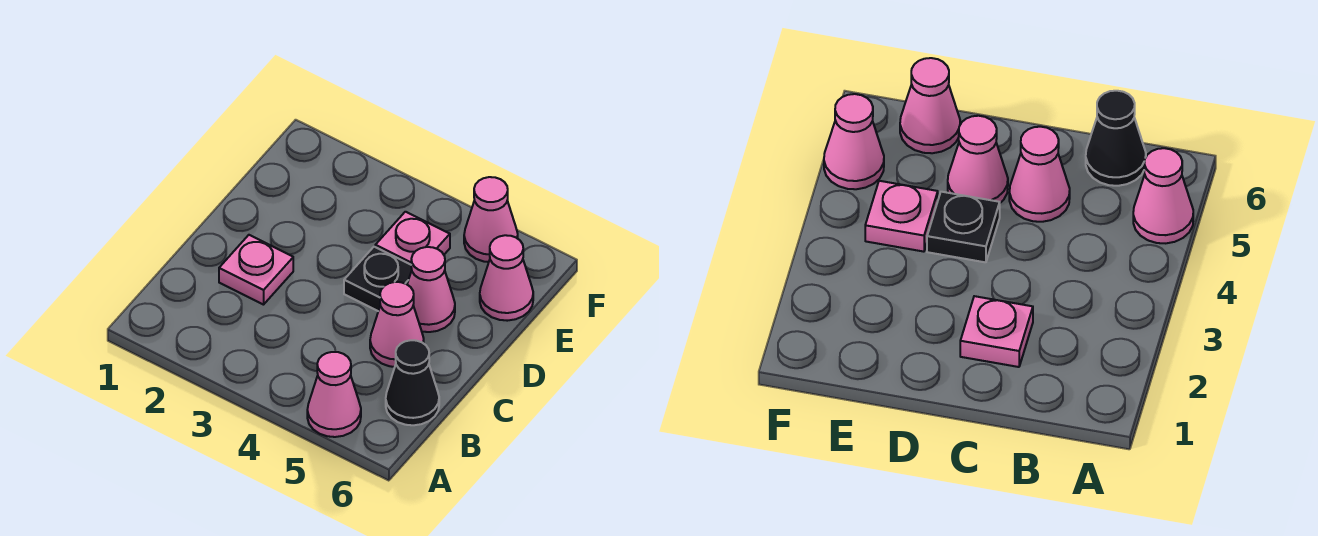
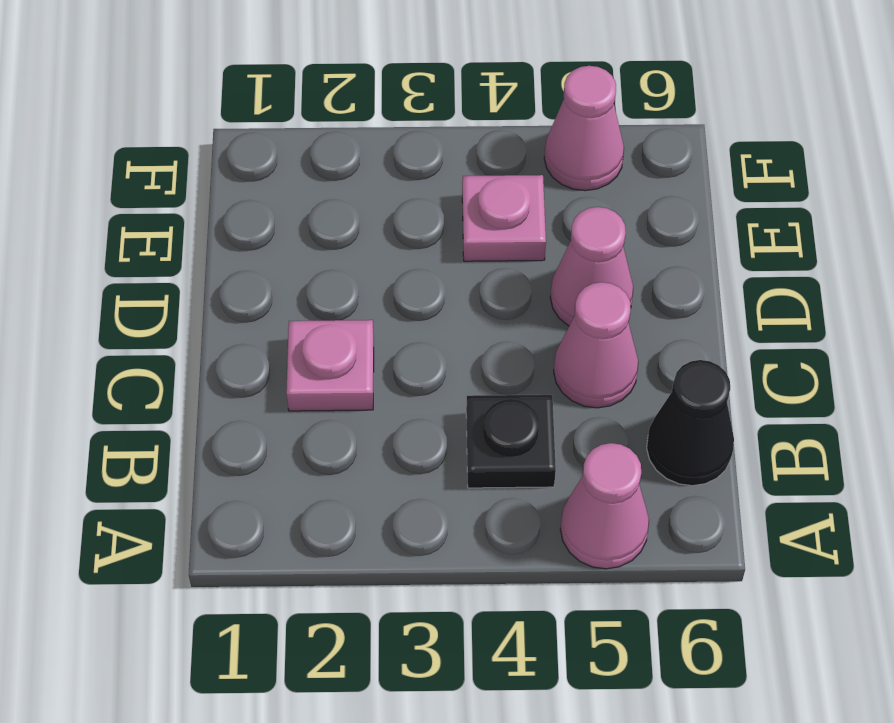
black plate D4 level 1 -> black plate B4 level 1
pink cone E6 level 1 -> none

